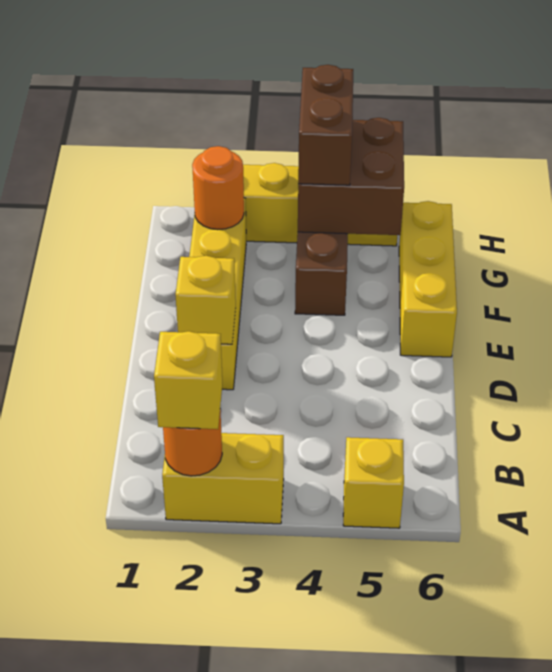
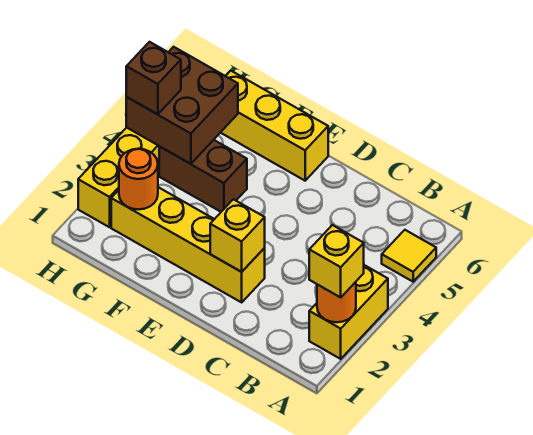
yellow brick A5 level 1 -> yellow tile A5 level 1
brown brick G4:H4 level 3 -> brown brick H4 level 3

